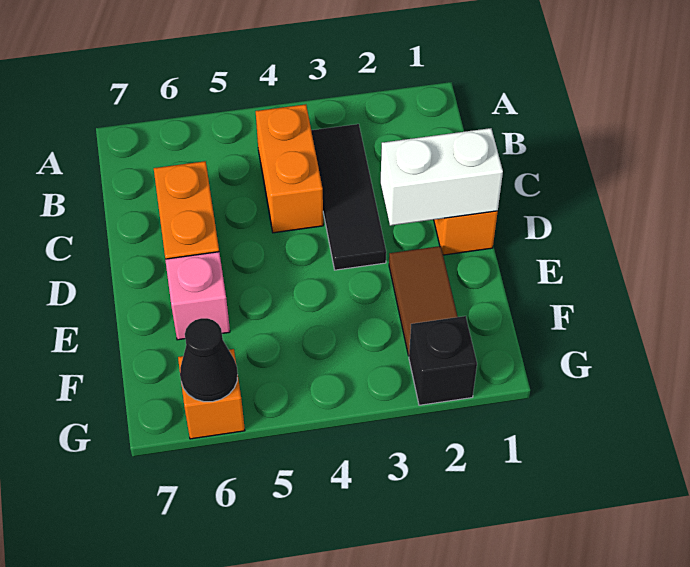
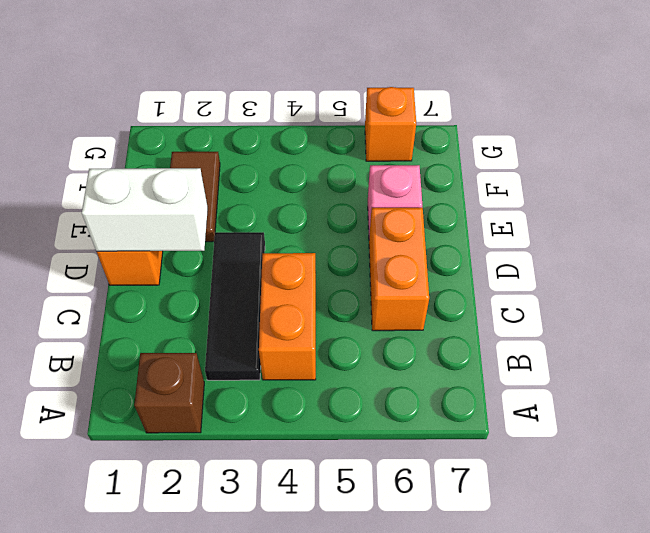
none -> brown brick A2 level 1
black brick G2 level 1 -> none
black cone G6 level 2 -> none

